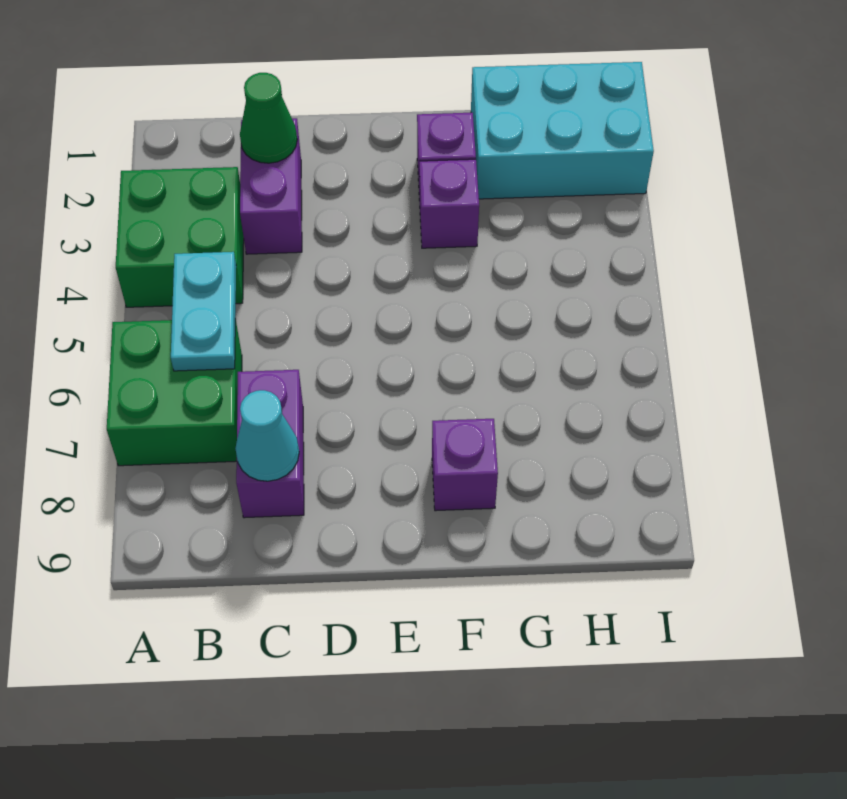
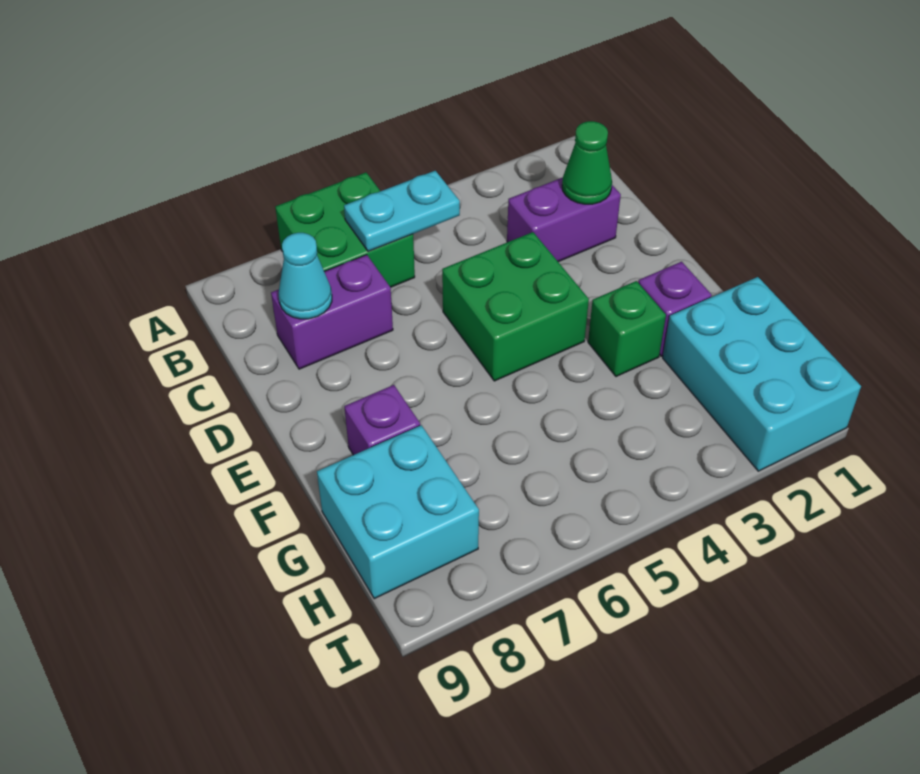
green brick A3:B4 level 1 -> green brick D4:E5 level 1
purple brick F3 level 1 -> green brick F3 level 1
none -> cyan brick G8:H9 level 1

